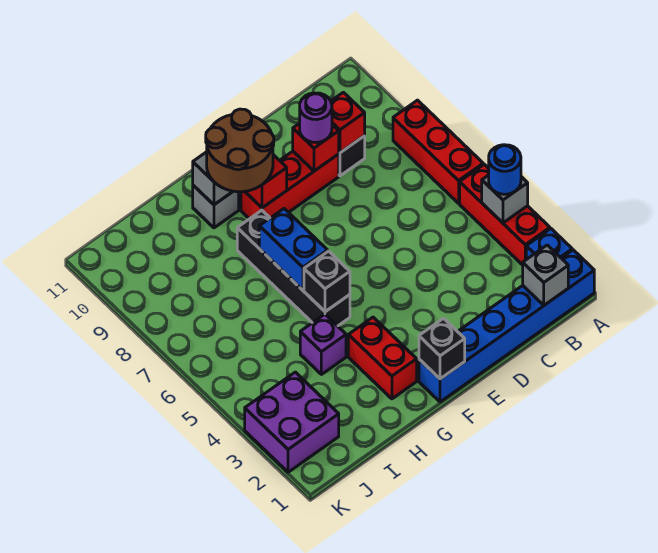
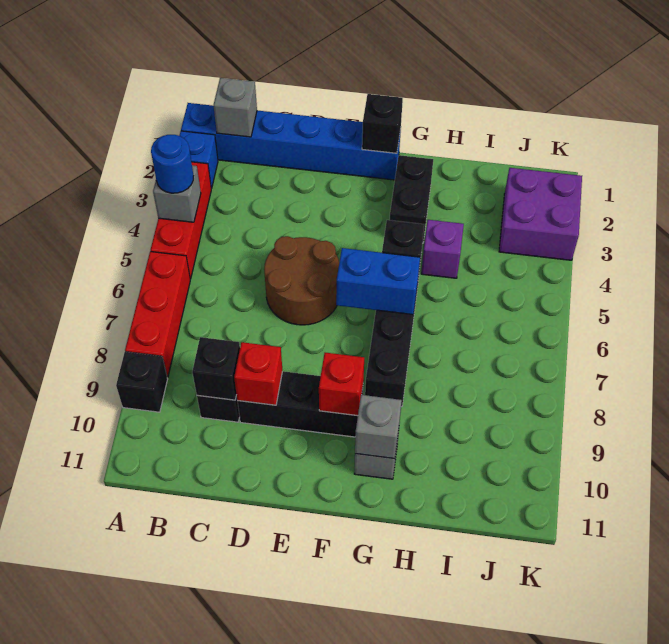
none -> black brick A9 level 1
red brick C9 level 2 -> black brick C9 level 2
red brick D9:F9 level 1 -> black brick D9:F9 level 1
purple round brick D9 level 3 -> none
brown round brick F9:G10 level 3 -> brown round brick D5:E6 level 1
red brick G2:G3 level 1 -> black brick G2:G3 level 1
blue brick G6:G7 level 2 -> blue brick F6:G6 level 2

